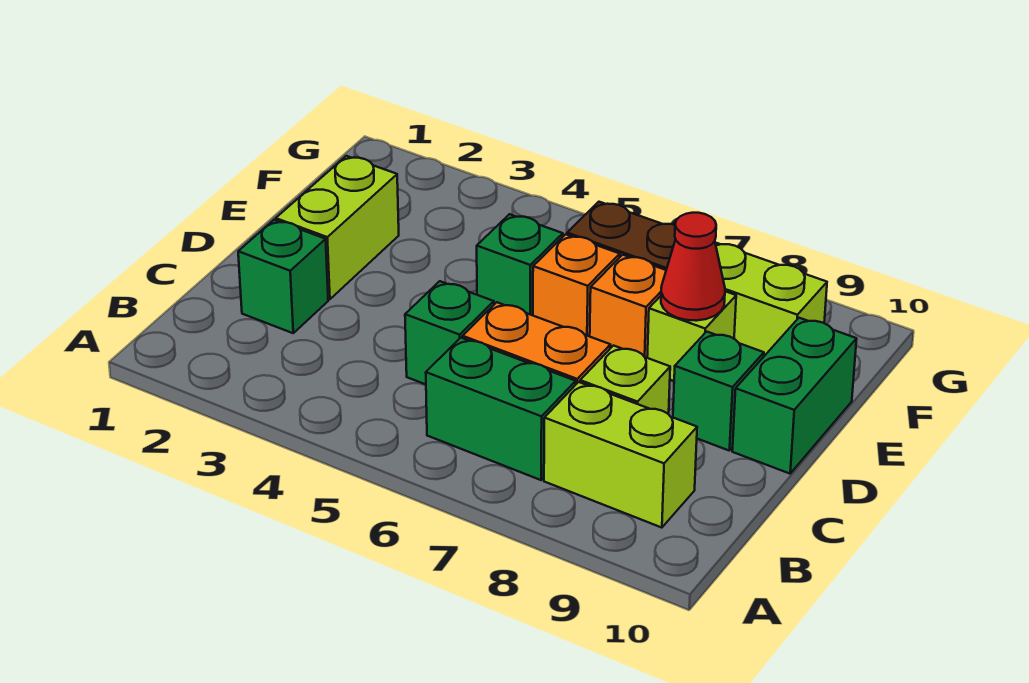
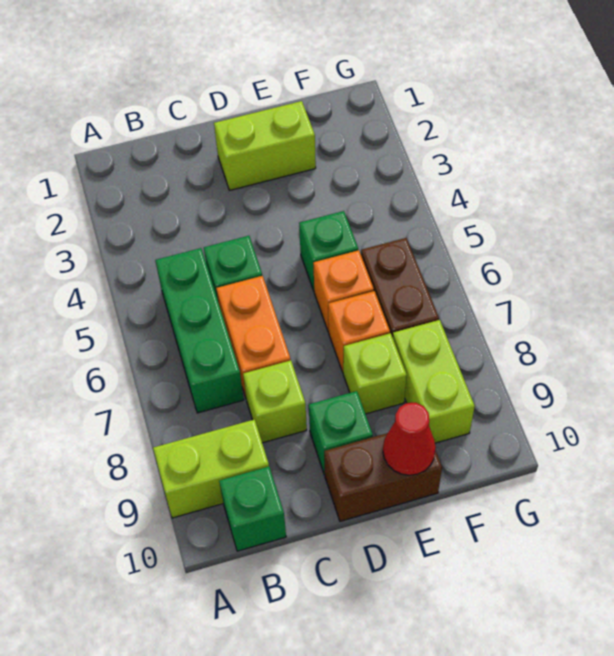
green brick B6:B7 level 1 -> green brick B5:B7 level 1
lime brick B8:B9 level 1 -> lime brick A9:B9 level 1
green brick C2 level 1 -> green brick B10 level 1
green brick D10:E10 level 1 -> brown brick D10:E10 level 1
red cone E8 level 2 -> red cone E10 level 2

